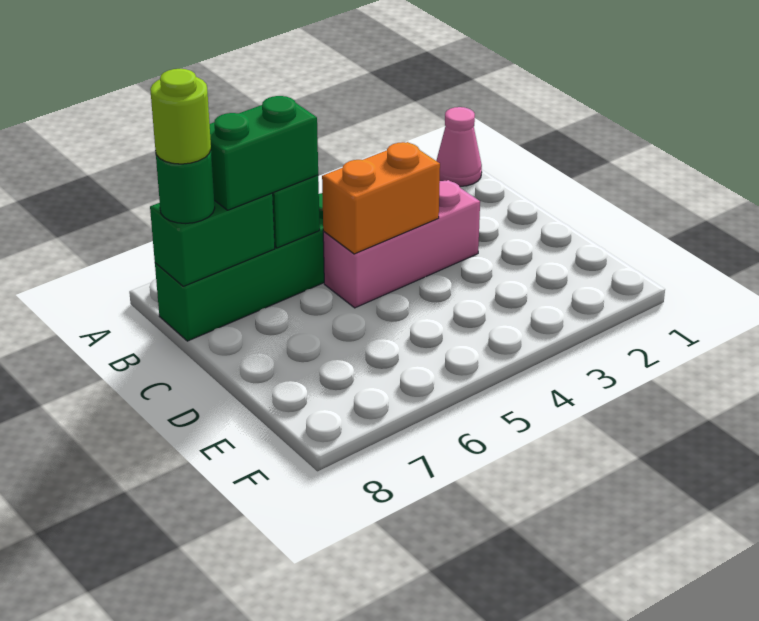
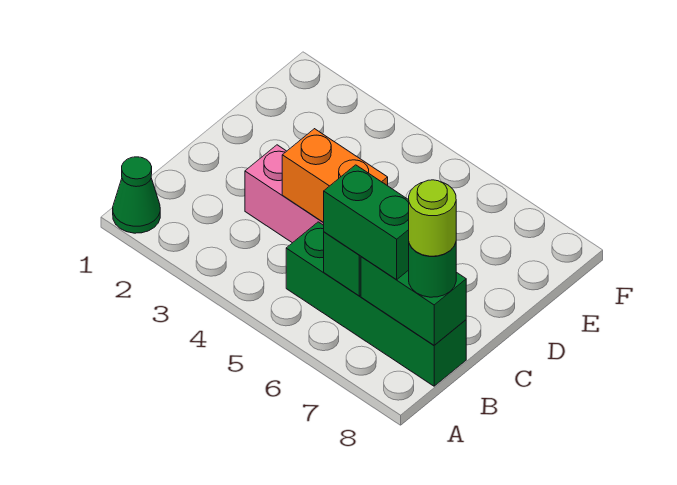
pink cone A1 level 1 -> green cone A1 level 1

